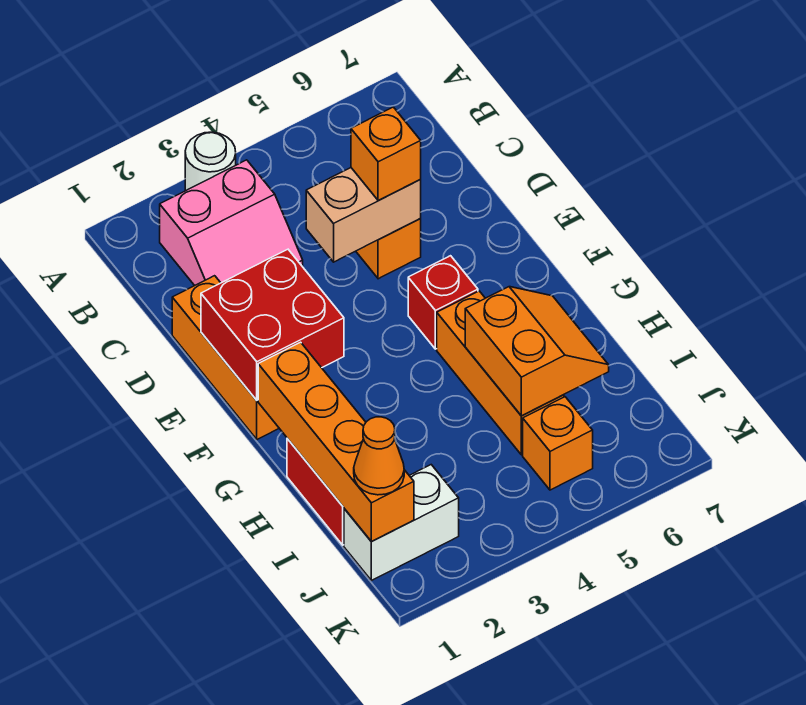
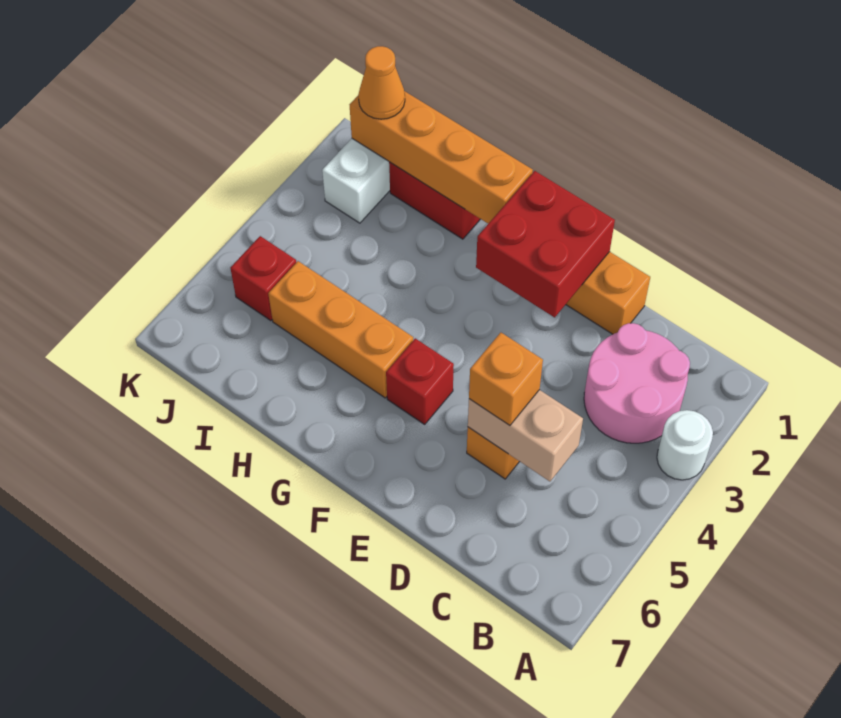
pink slope B2:C3 level 1 top B -> pink round brick B2:C3 level 1
tan brick D4:D5 level 2 -> tan brick C5:D5 level 2
orange slope H5:I6 level 2 top 5 -> none
orange brick J5 level 1 -> red brick J5 level 1

